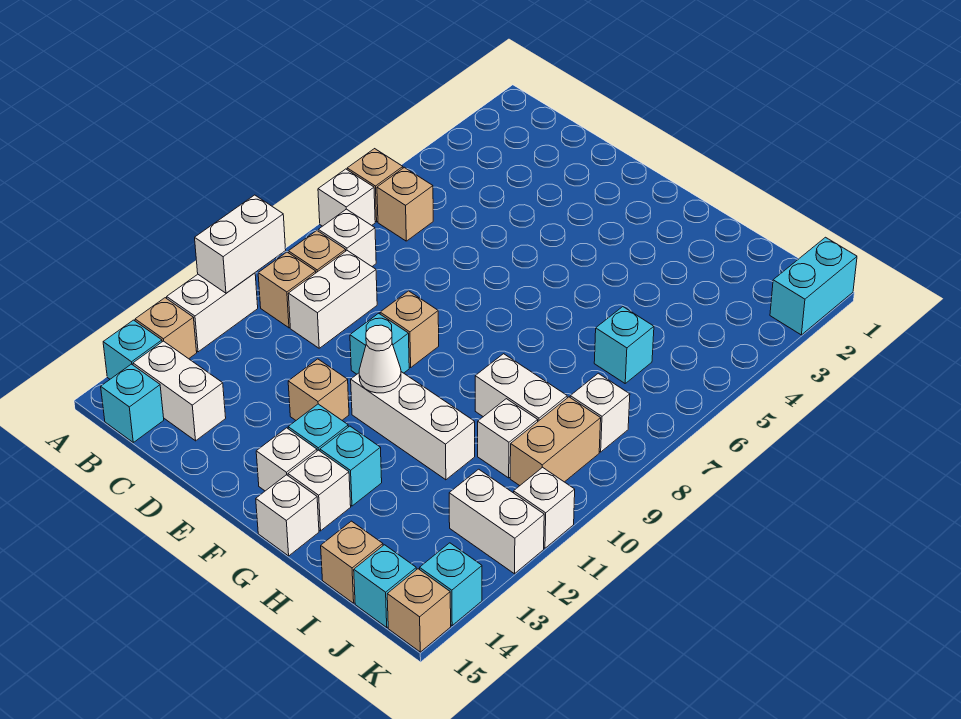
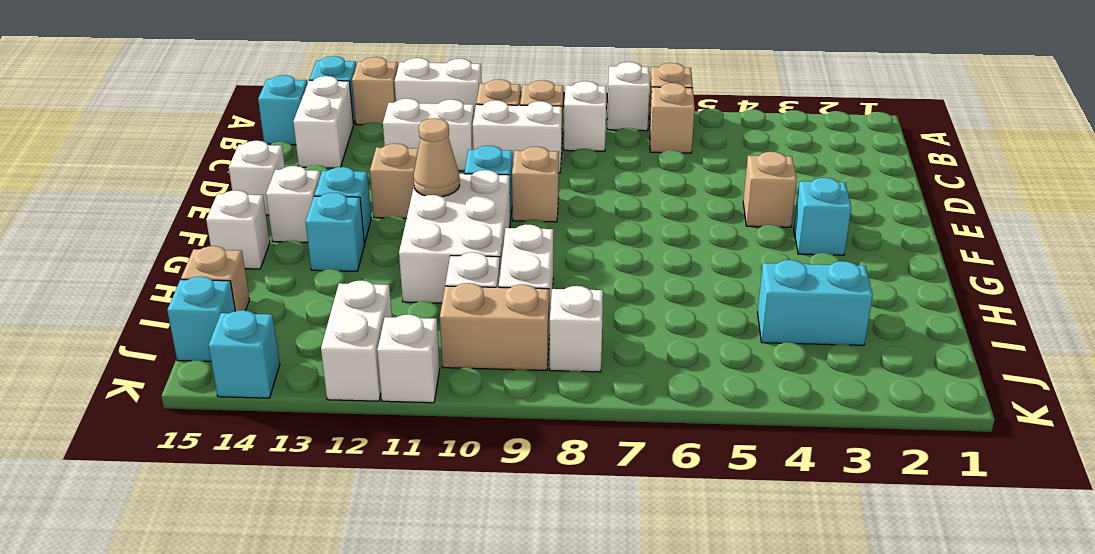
white brick A10:A11 level 2 -> white brick C11:C12 level 1
white brick F11:H11 level 1 -> white brick F10:H11 level 1
white cone F11 level 2 -> tan cone F11 level 2
white brick G14 level 1 -> white brick E15 level 1
cyan brick I6 level 1 -> cyan brick F3 level 1
cyan brick K1:K2 level 1 -> cyan brick I3:I4 level 1
tan brick K15 level 1 -> tan brick E4 level 1

